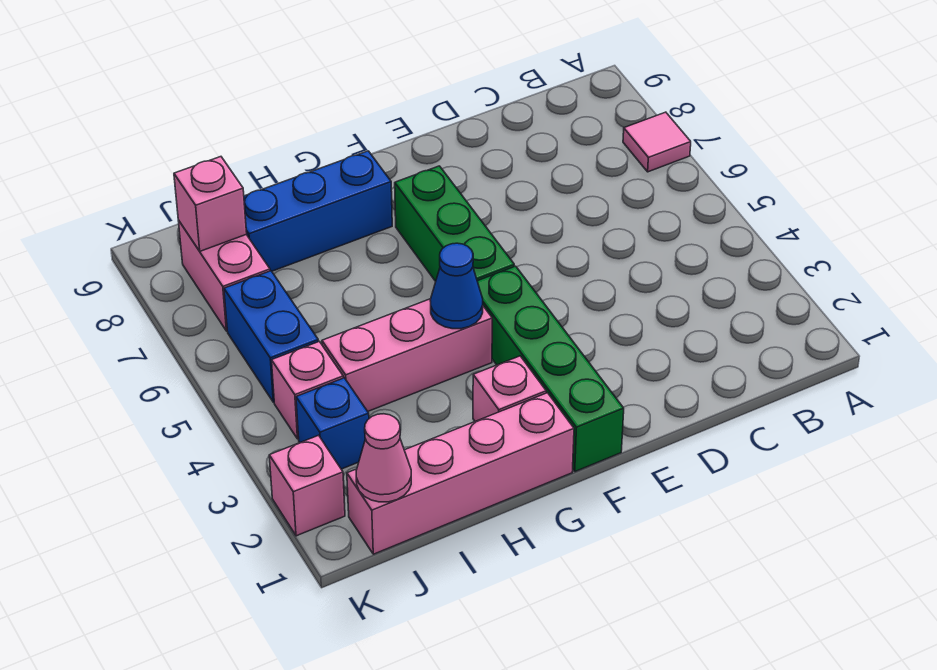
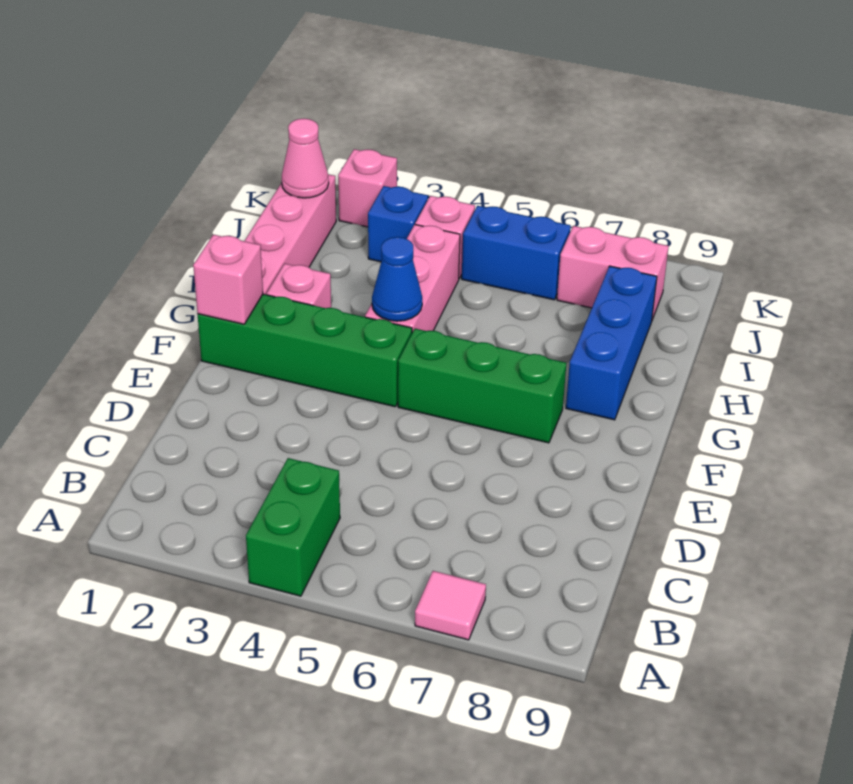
none -> green brick A4:B4 level 1
pink brick J8 level 2 -> pink brick F1 level 2

